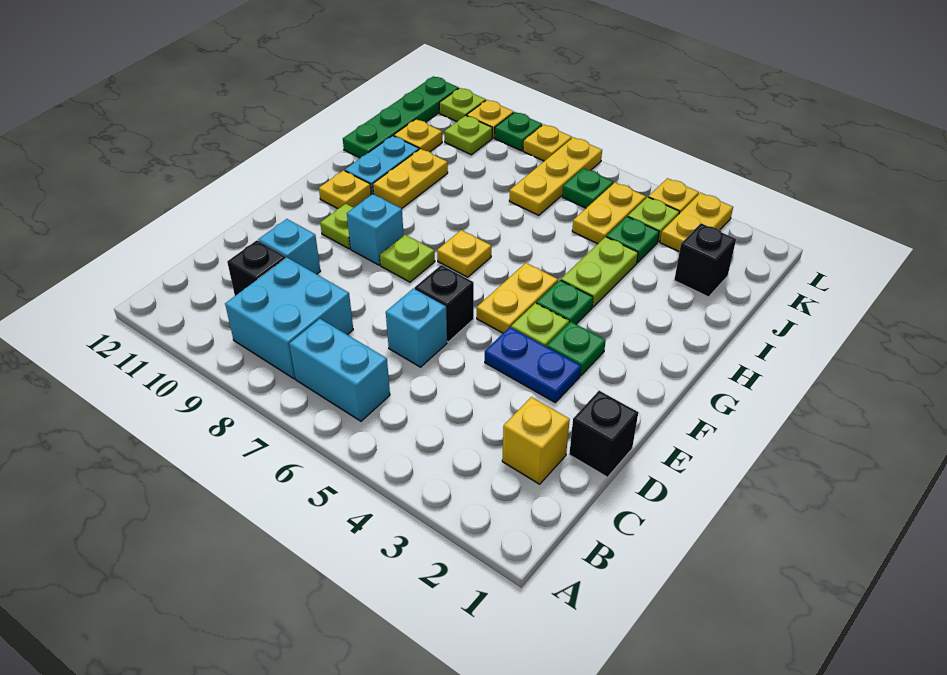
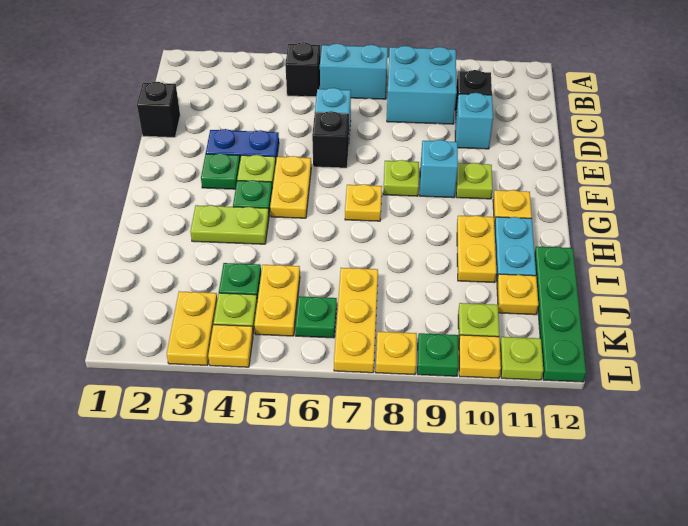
yellow brick C2 level 1 -> none
lime plate H4:I4 level 1 -> lime plate H3:H4 level 1
black brick J2 level 1 -> black brick B5 level 1

